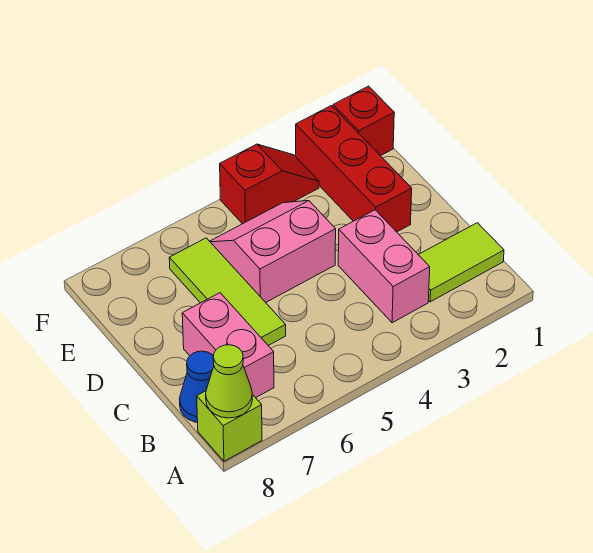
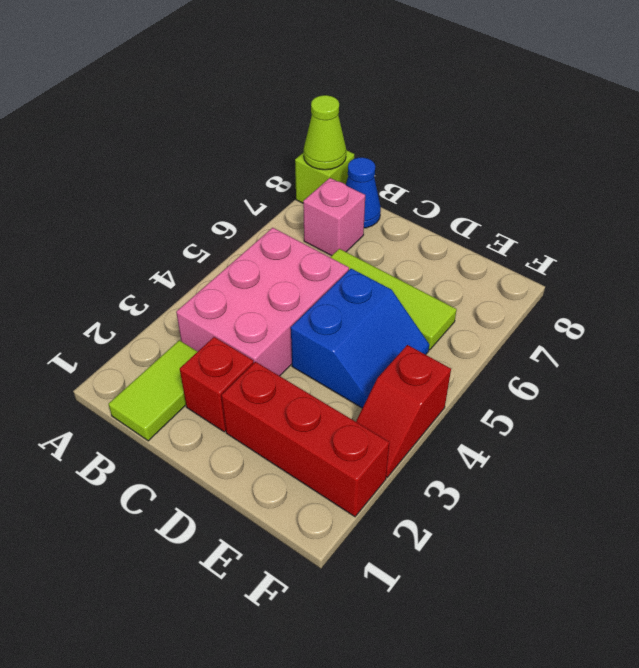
pink brick B3:C3 level 1 -> pink brick B3:C5 level 1
pink brick B7:C7 level 1 -> pink brick B7 level 1
pink slope D4:E5 level 1 top D -> blue slope D4:E5 level 1 top D
red brick F1 level 1 -> red brick C2 level 1

